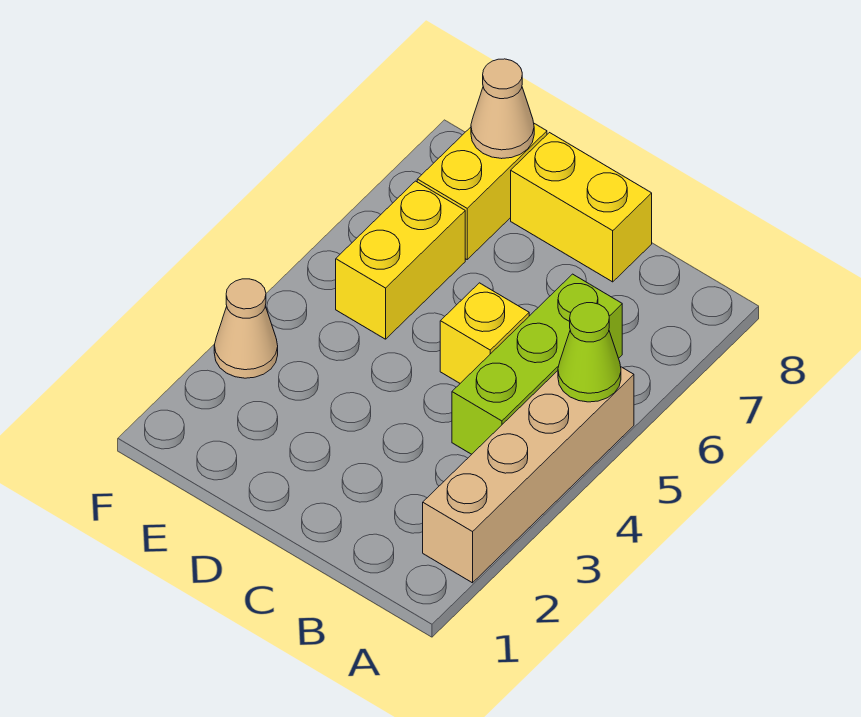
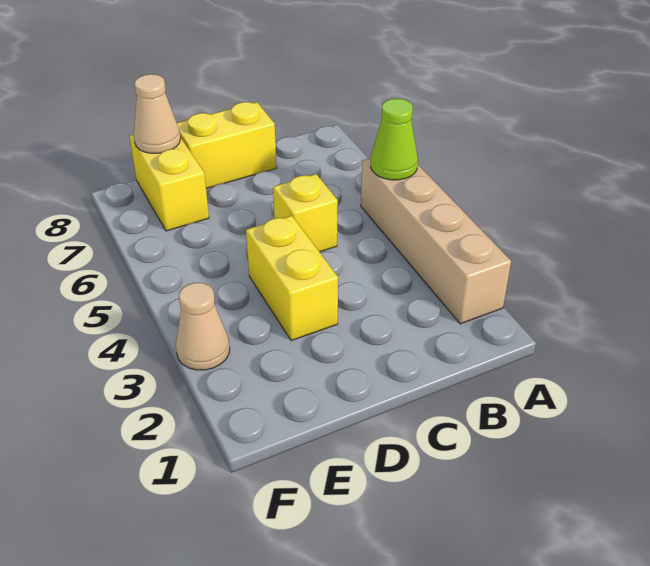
lime brick B4:B6 level 1 -> none
yellow brick E5:E6 level 1 -> yellow brick D3:D4 level 1

